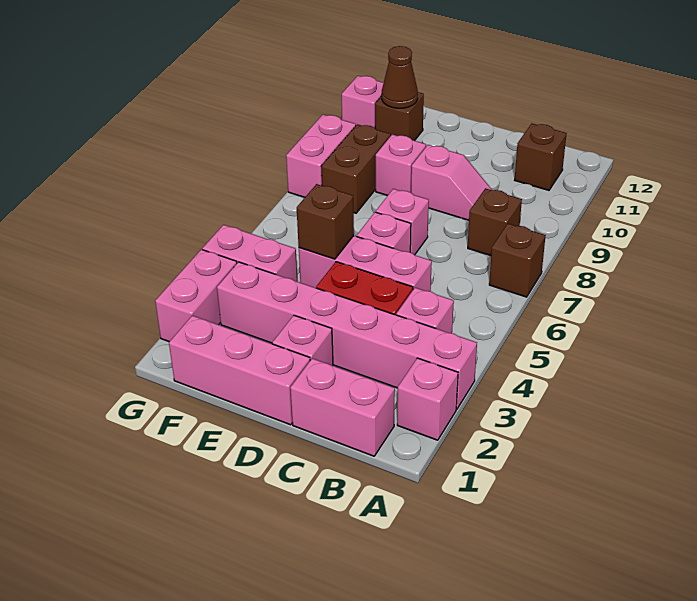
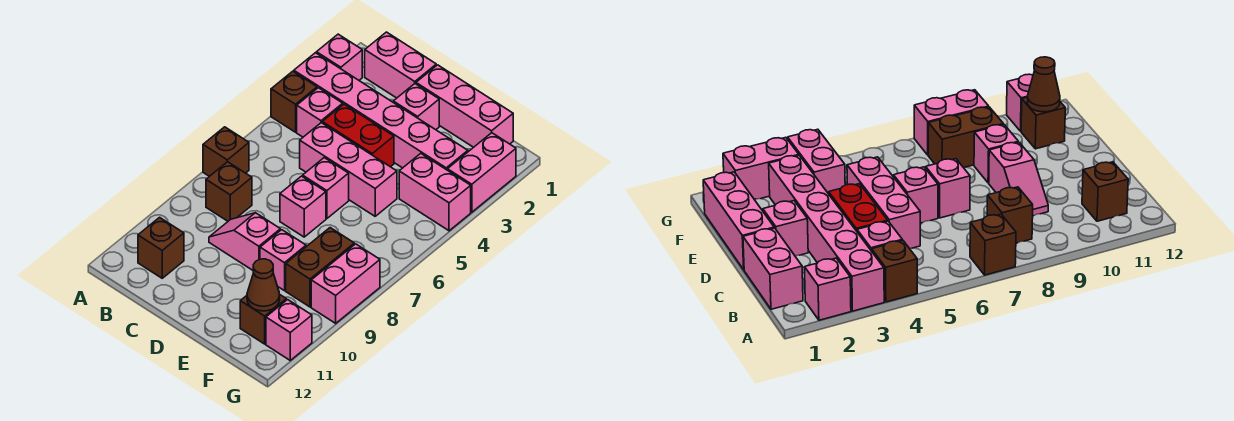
brown brick E5 level 2 -> brown brick A4 level 1

